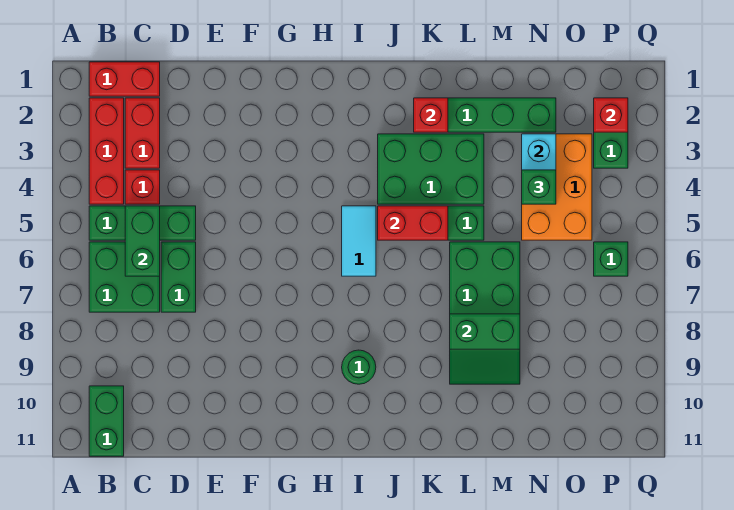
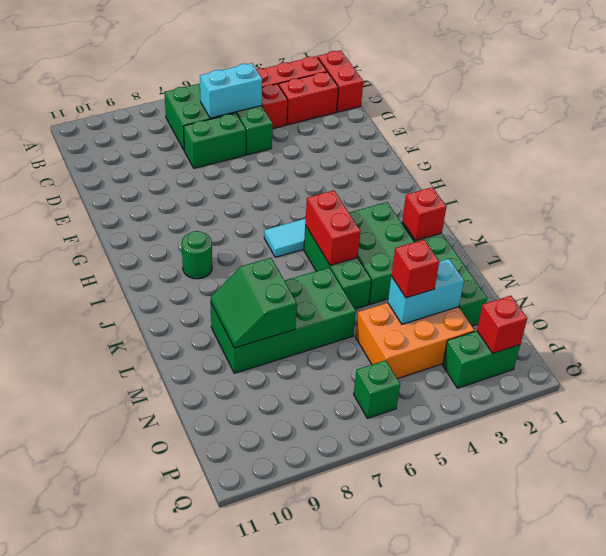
green brick B10:B11 level 1 -> none
green brick C5:C6 level 2 -> cyan brick C5:C6 level 2
green brick N4 level 3 -> red brick N4 level 3

